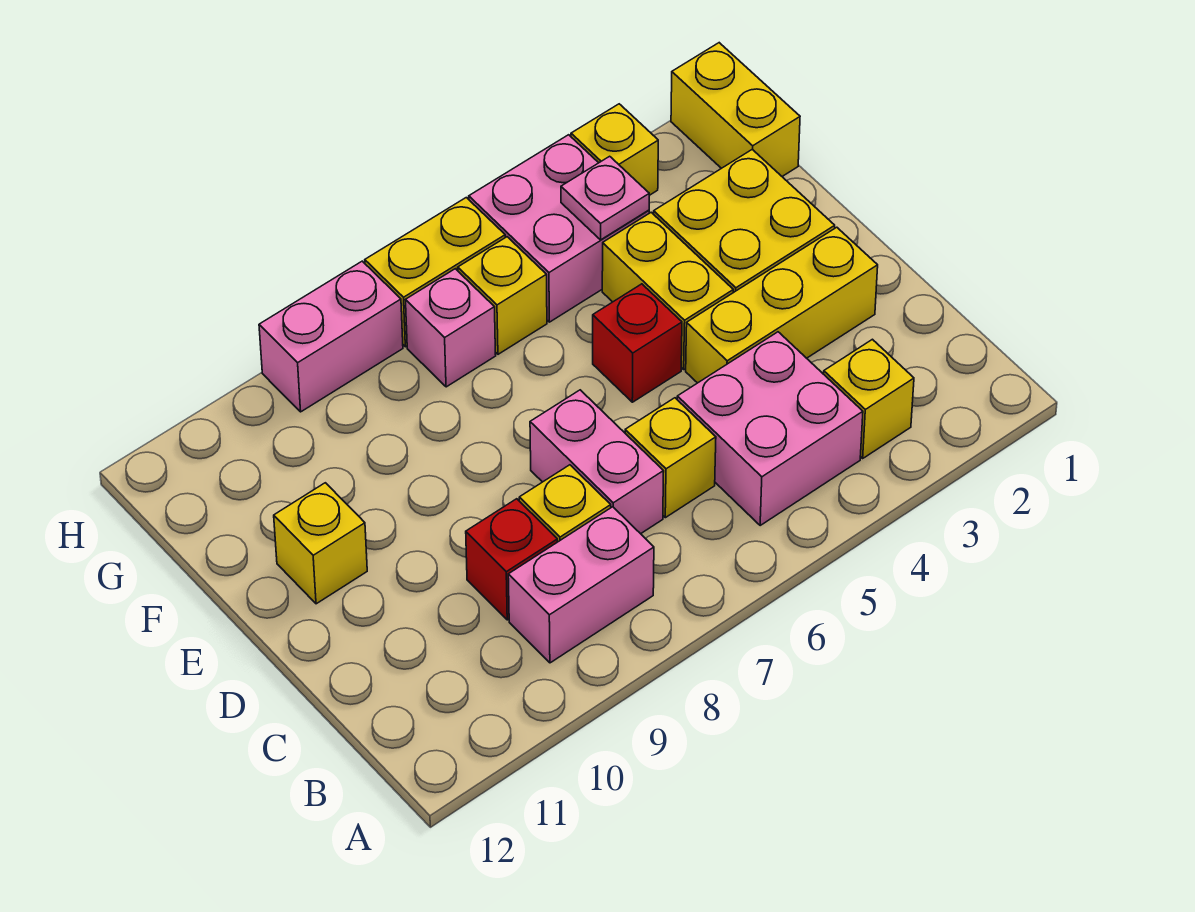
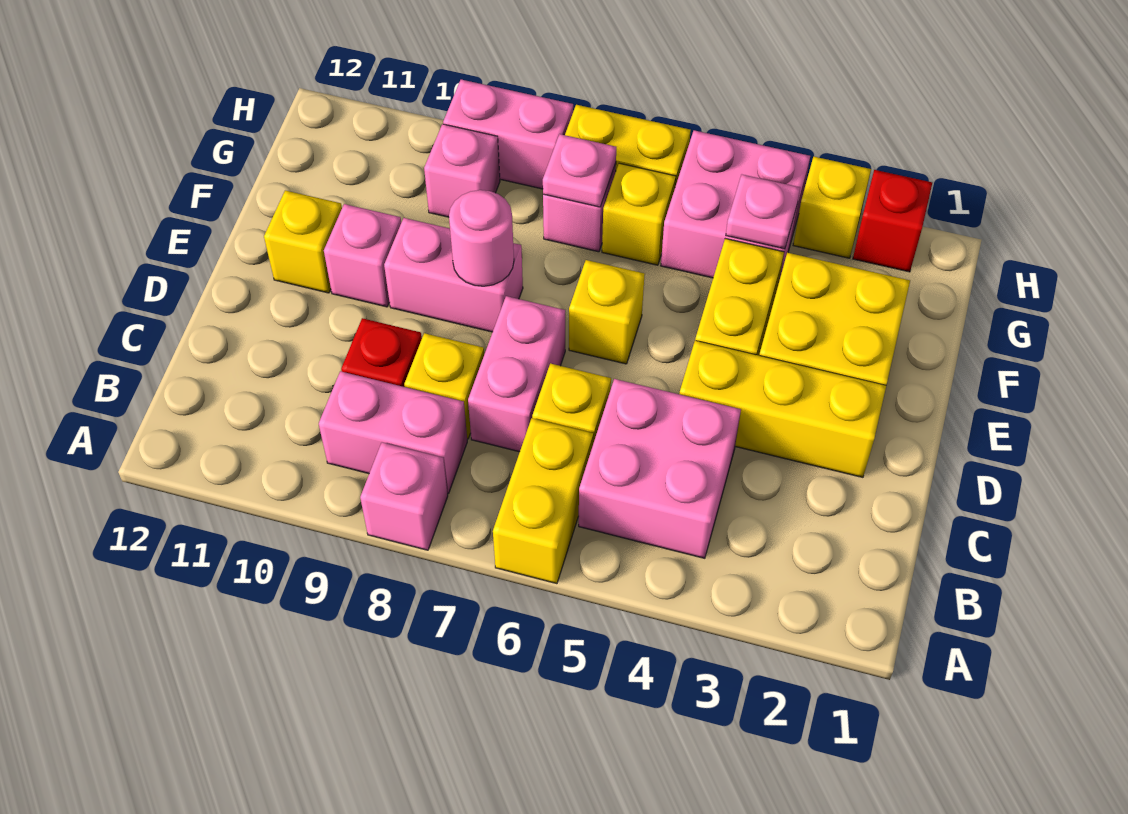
none -> pink brick A8 level 1
yellow brick B3 level 1 -> yellow brick E6 level 1
red brick E5 level 1 -> red brick H2 level 1
none -> pink brick E8:E9 level 1
none -> pink round brick E8 level 2
none -> pink brick E10 level 1
yellow brick G1:H1 level 1 -> yellow brick A6:B6 level 1
none -> pink plate G7 level 2
none -> pink brick G9 level 1

